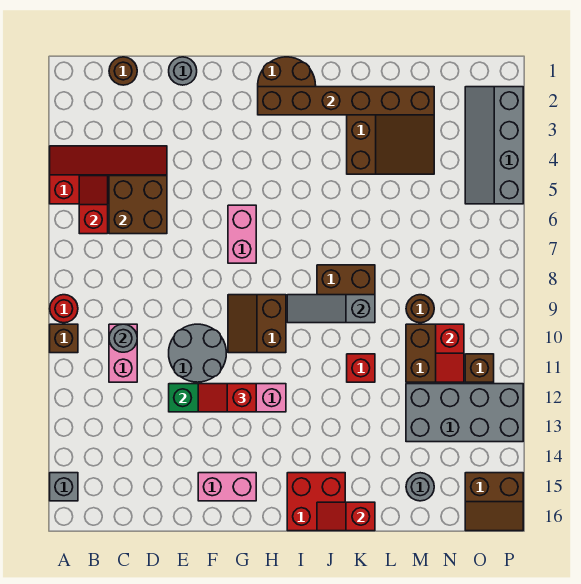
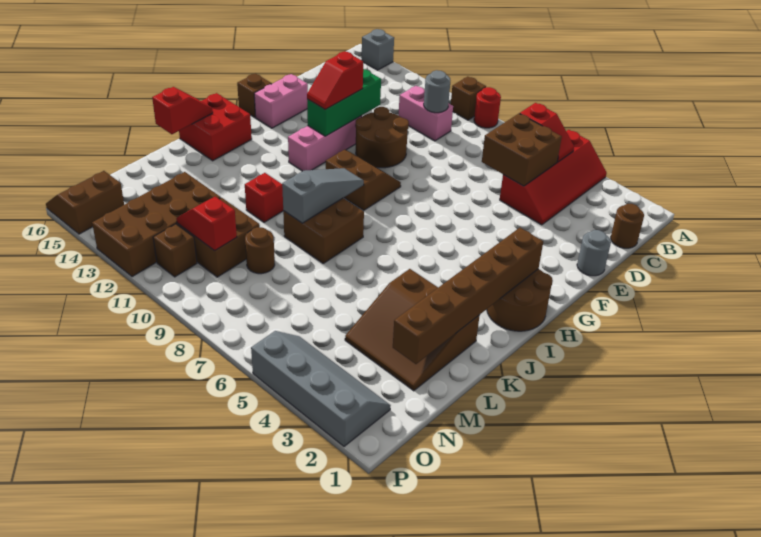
grey round brick E10:F11 level 1 -> brown round brick E10:F11 level 1
red slope F12:G12 level 3 top G -> red slope F12:G12 level 3 top F
pink brick G6:G7 level 1 -> none
none -> brown brick G16 level 1
grey brick M12:P13 level 1 -> brown brick M12:P13 level 1
grey round brick M15 level 1 -> none

